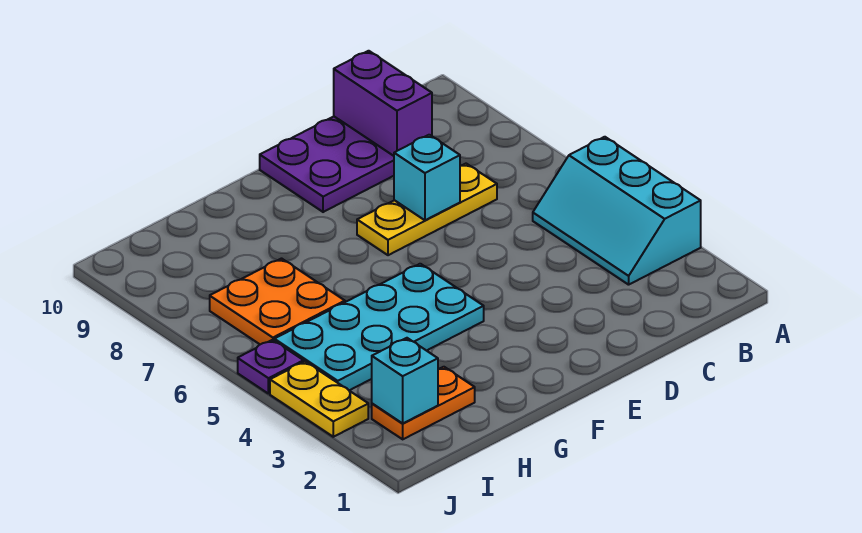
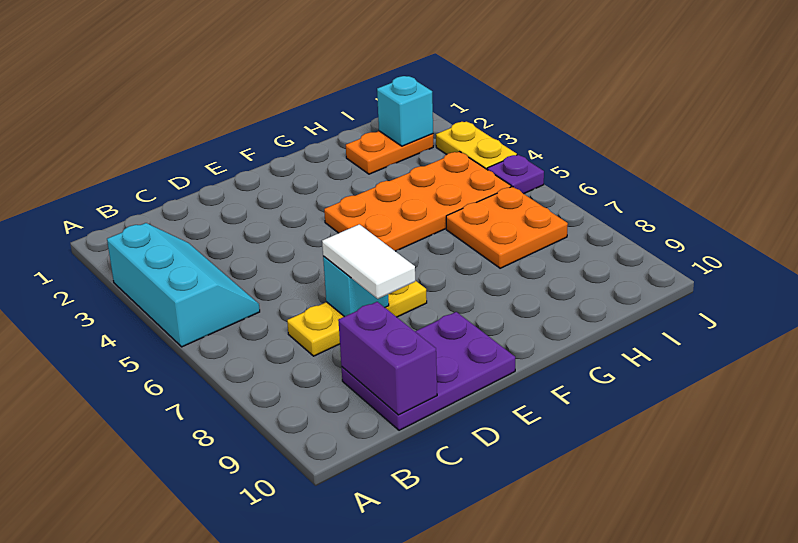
none -> white tile D7:D8 level 3
cyan plate F4:I5 level 1 -> orange plate F4:I5 level 1

